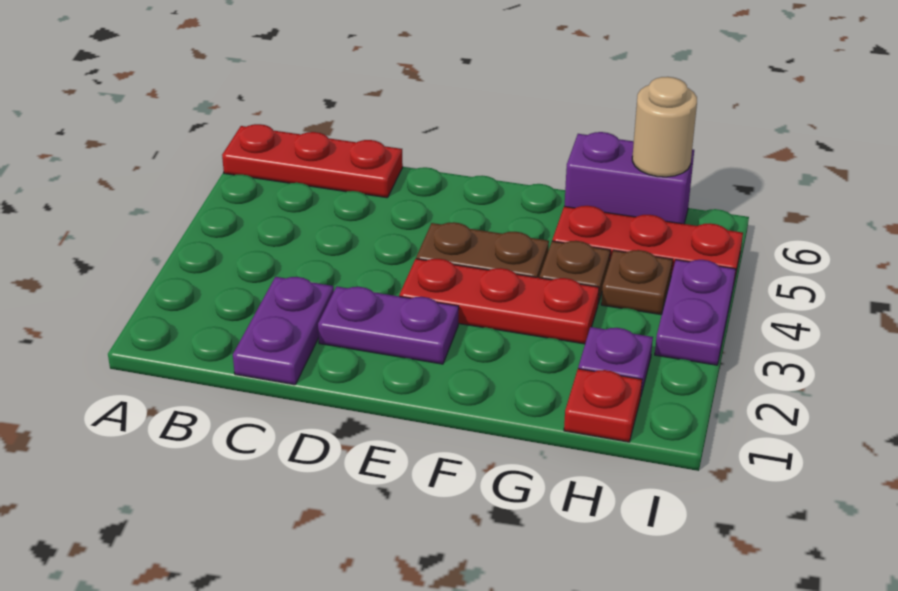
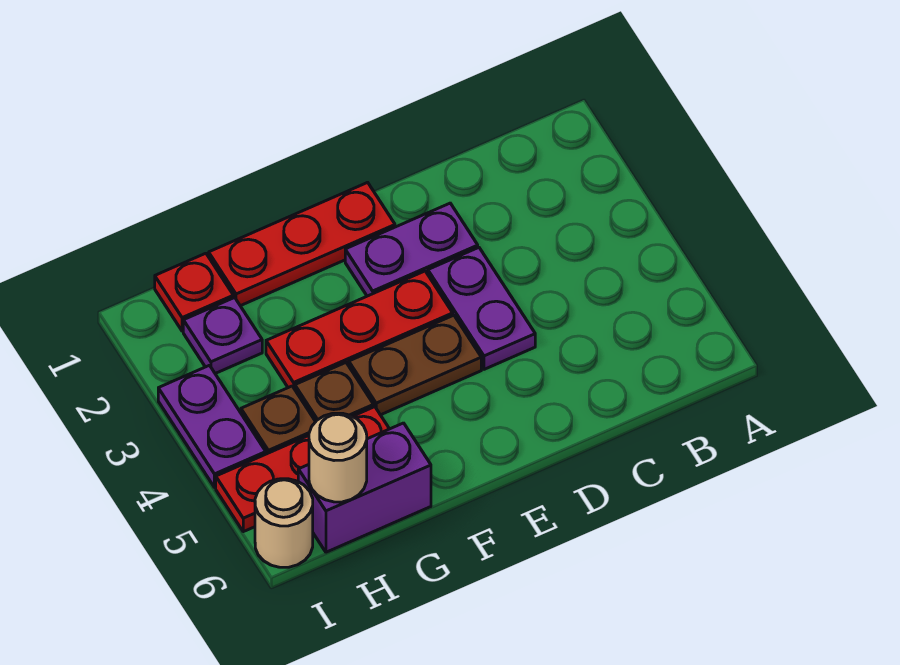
red plate A6:C6 level 1 -> red plate E1:G1 level 1
purple plate C1:C2 level 1 -> purple plate D3:D4 level 1
none -> tan round brick I6 level 1

